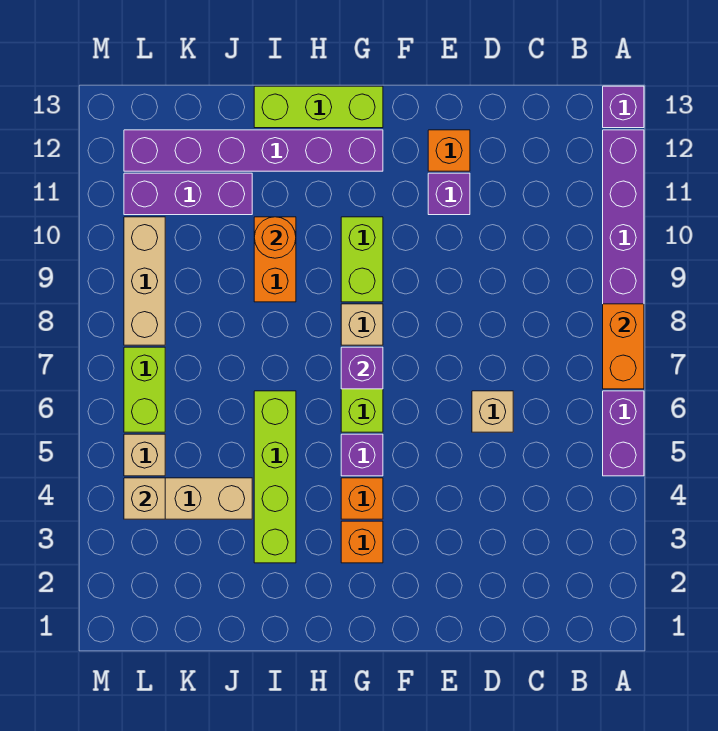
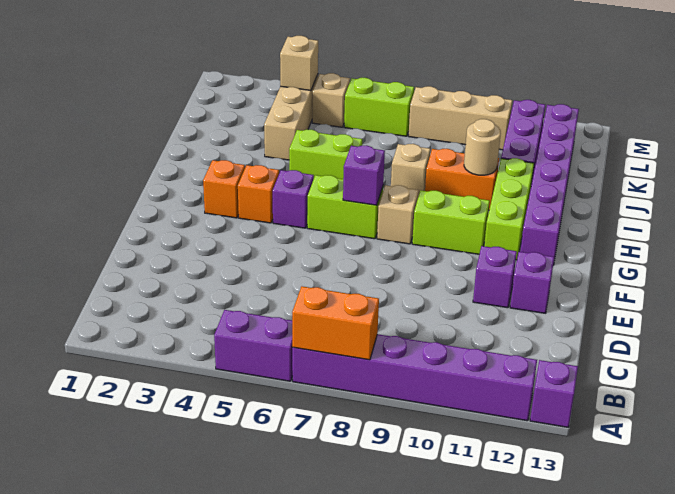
tan brick D6 level 1 -> tan brick I8 level 1
orange brick E12 level 1 -> purple brick E12 level 1
lime brick G13:I13 level 1 -> lime brick G11:I11 level 1
lime brick I3:I6 level 1 -> lime brick I5:I6 level 1
orange round brick I10 level 2 -> tan round brick I10 level 2

